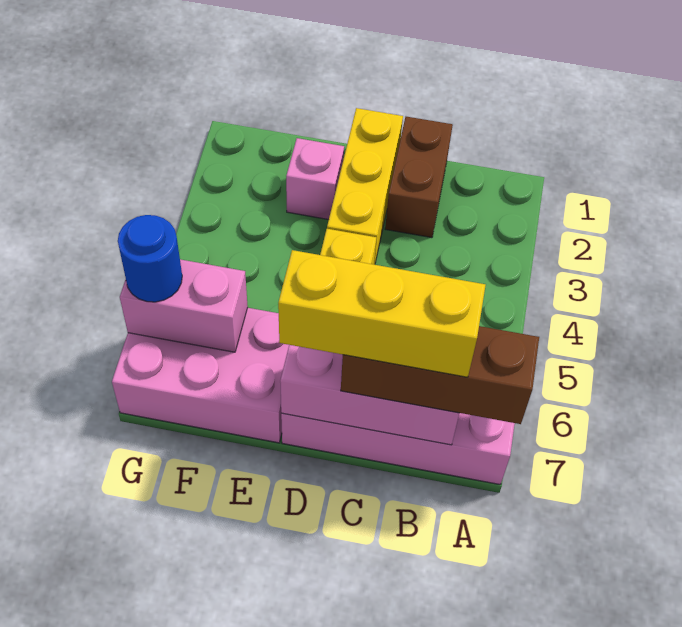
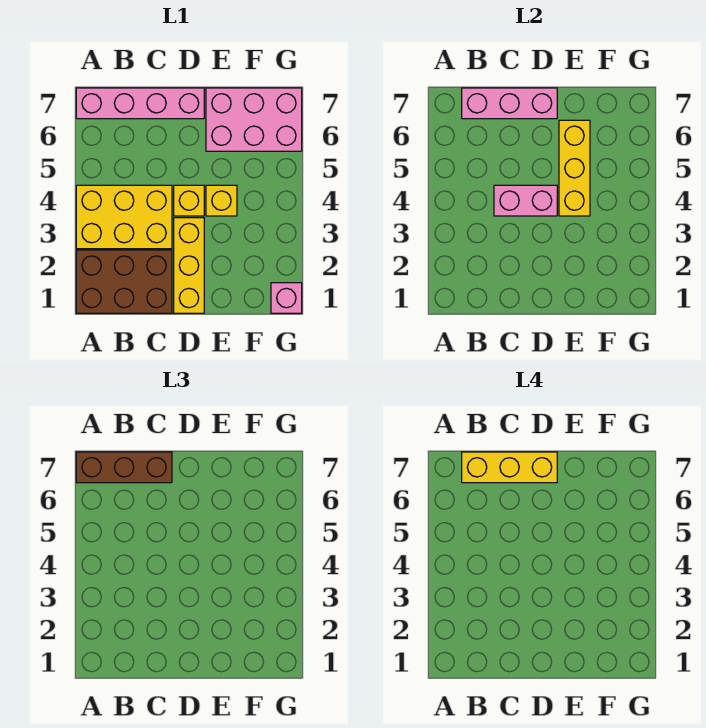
none -> yellow brick A3:C4 level 1
brown brick C1:C2 level 1 -> brown brick A1:C2 level 1
pink brick E2 level 1 -> pink brick G1 level 1
none -> yellow brick E4 level 1
none -> yellow brick E4:E6 level 2
pink brick F6:G6 level 2 -> pink brick C4:D4 level 2
blue round brick G6 level 3 -> none

